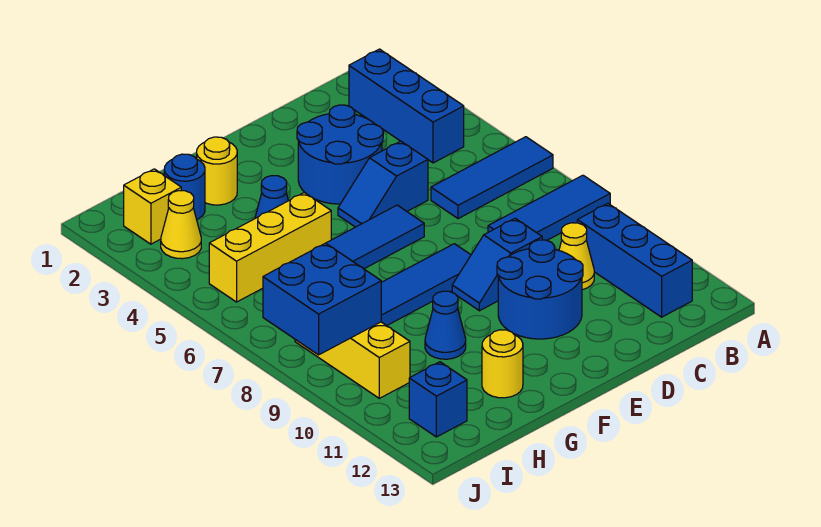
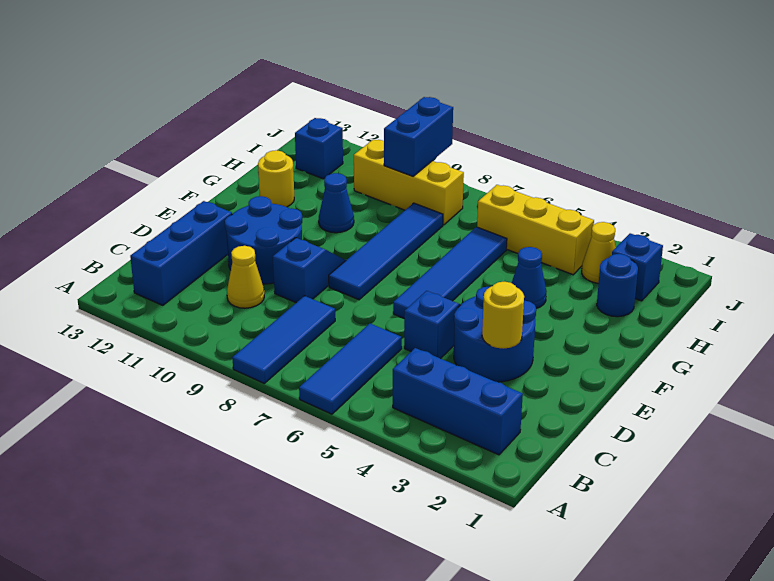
blue brick B10:B12 level 1 -> blue brick B12:D12 level 1
yellow round brick G2 level 1 -> yellow round brick D3 level 2
yellow brick G5:I5 level 1 -> yellow brick I4:I6 level 1
yellow brick I2 level 1 -> blue brick I2 level 1
blue brick I8:J9 level 2 -> blue brick I9:J9 level 2

